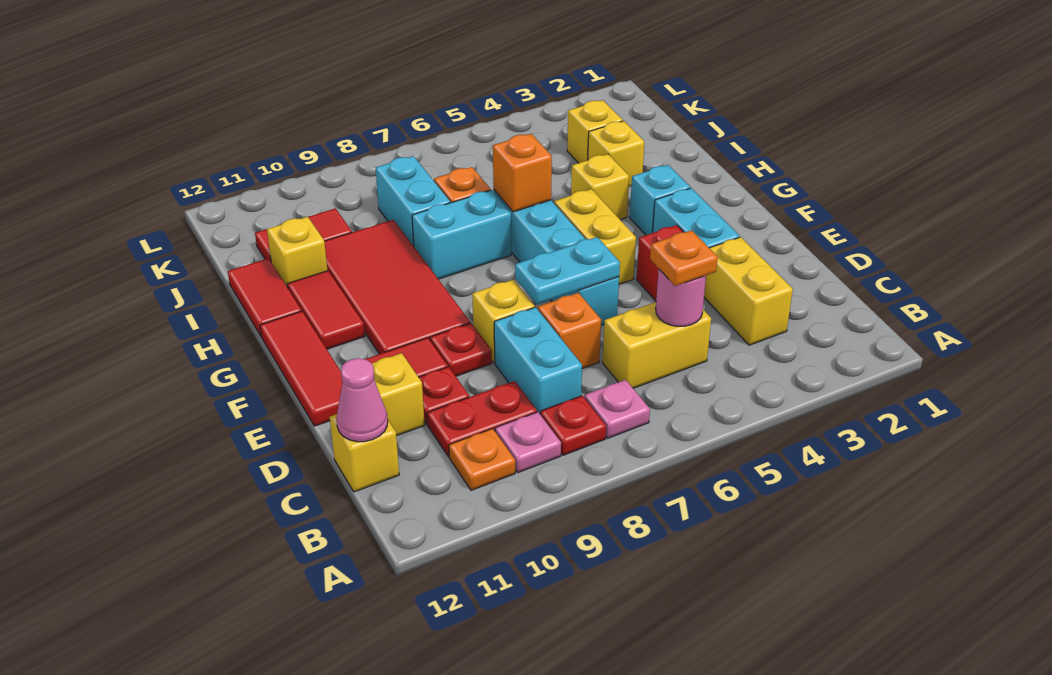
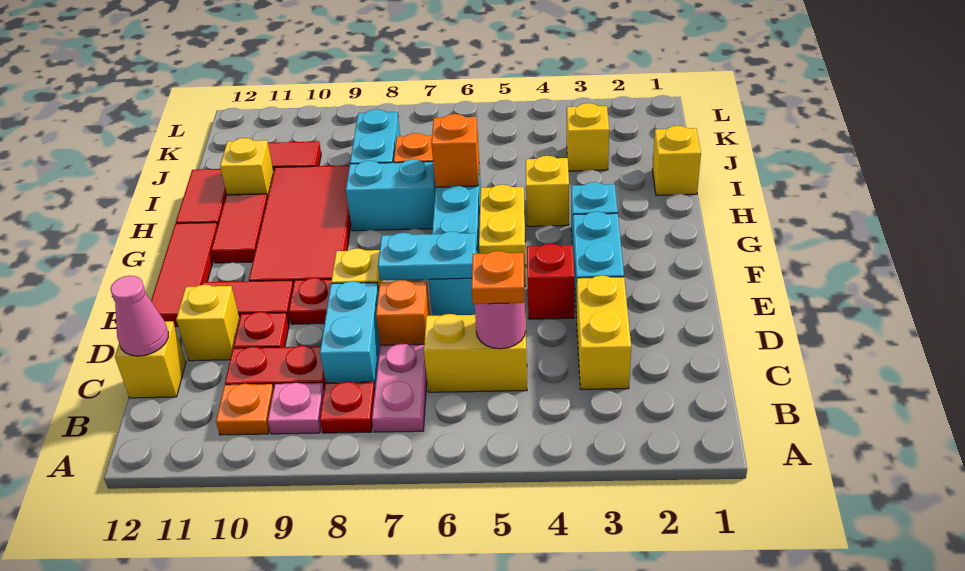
pink plate B7 level 1 -> pink plate B7:C7 level 1
yellow brick I3 level 1 -> yellow brick I1 level 1

